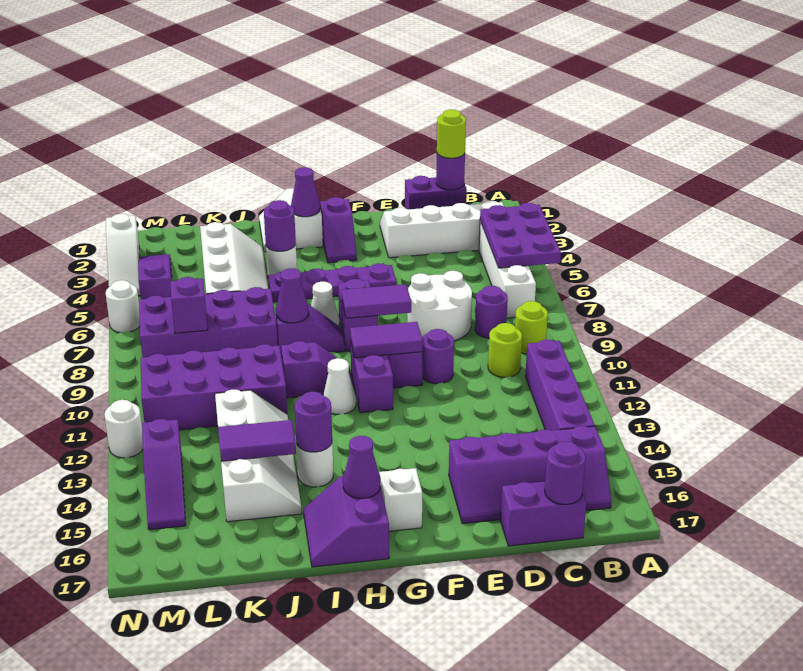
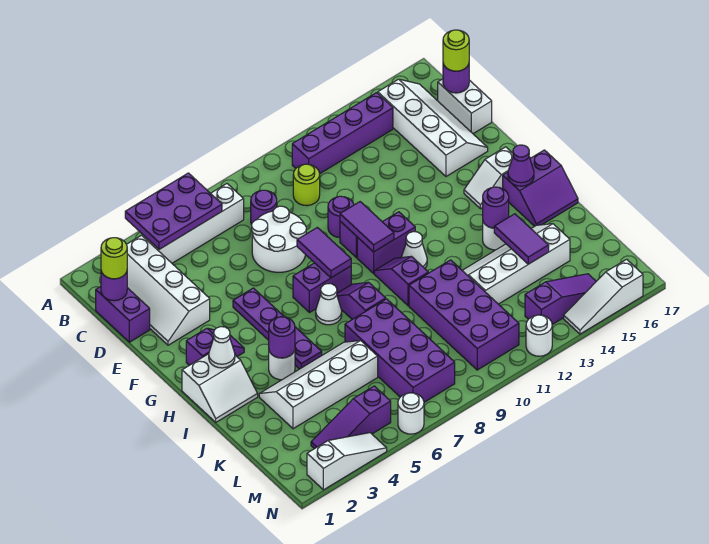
lime round brick B9 level 1 -> lime round brick C17 level 3
purple slope B15:E16 level 1 top 15 -> white slope B15:E16 level 1 top 15
purple brick C17:D17 level 1 -> white brick C17:D17 level 1
purple cone H2 level 2 -> white cone H2 level 2
purple cone I8 level 2 -> none
purple brick L8 level 2 -> none
none -> white slope N14:N16 level 1 top 16

